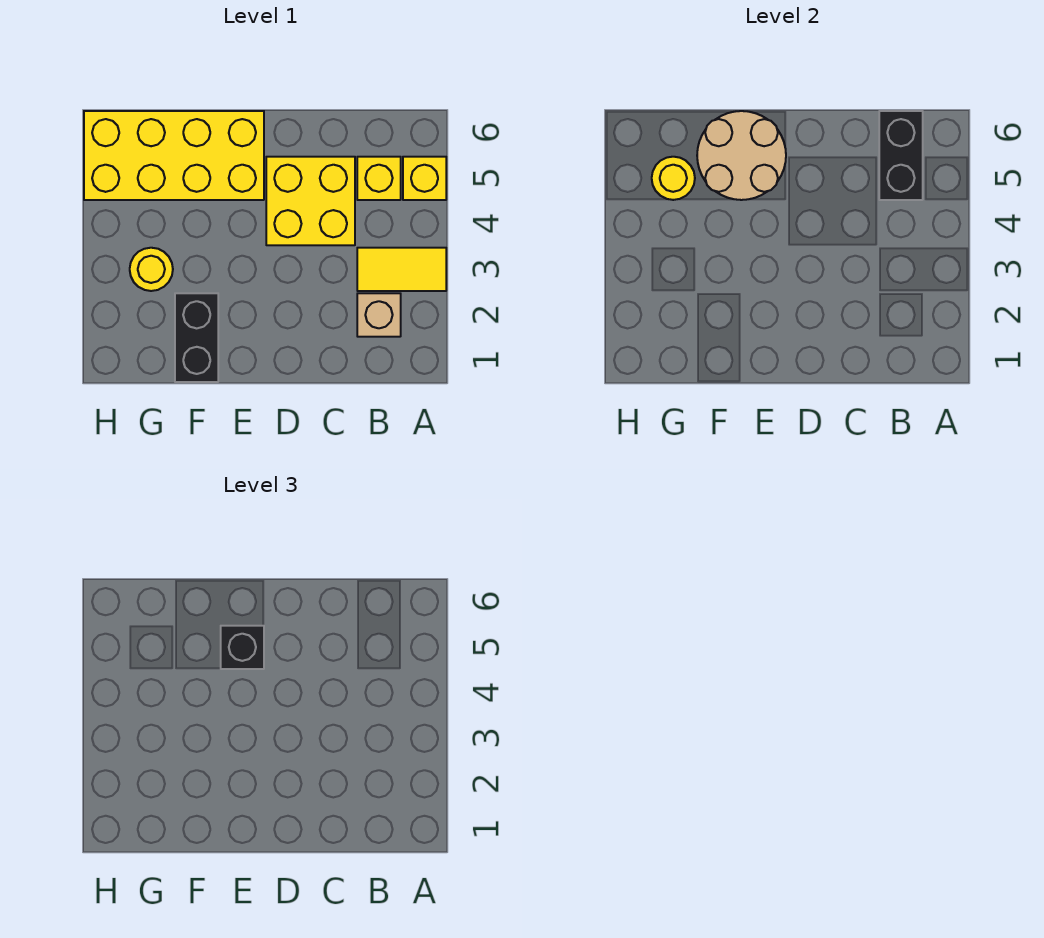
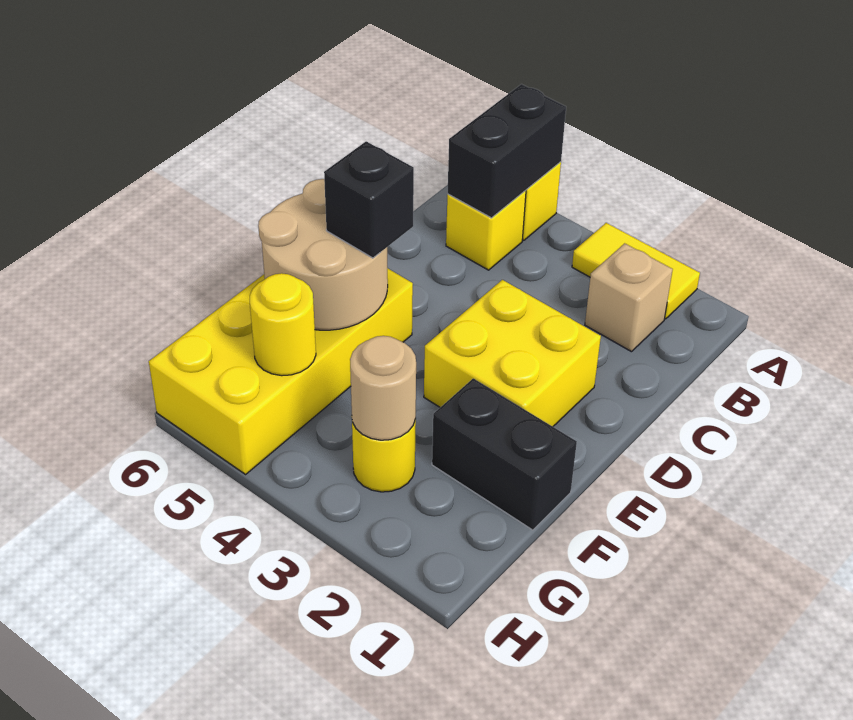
yellow tile A3:B3 level 1 -> yellow tile A2:A3 level 1
black brick B5:B6 level 2 -> black brick A5:B5 level 2
yellow brick C4:D5 level 1 -> yellow brick D2:E3 level 1
none -> tan round brick G3 level 2

